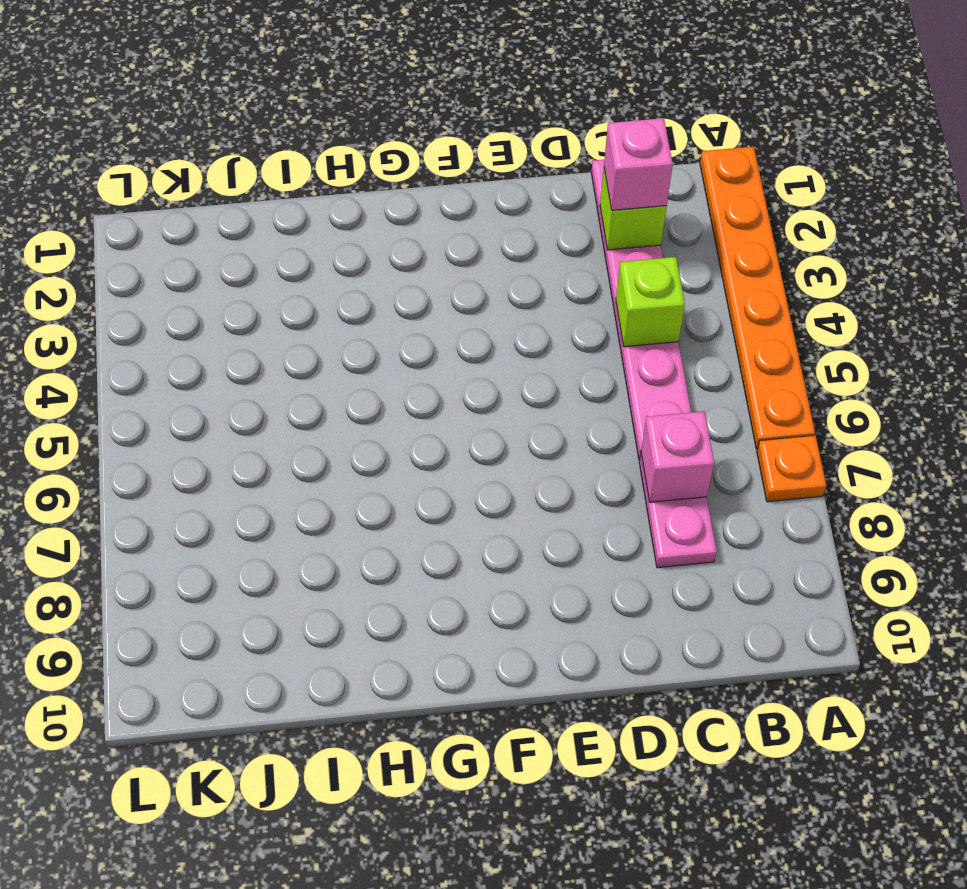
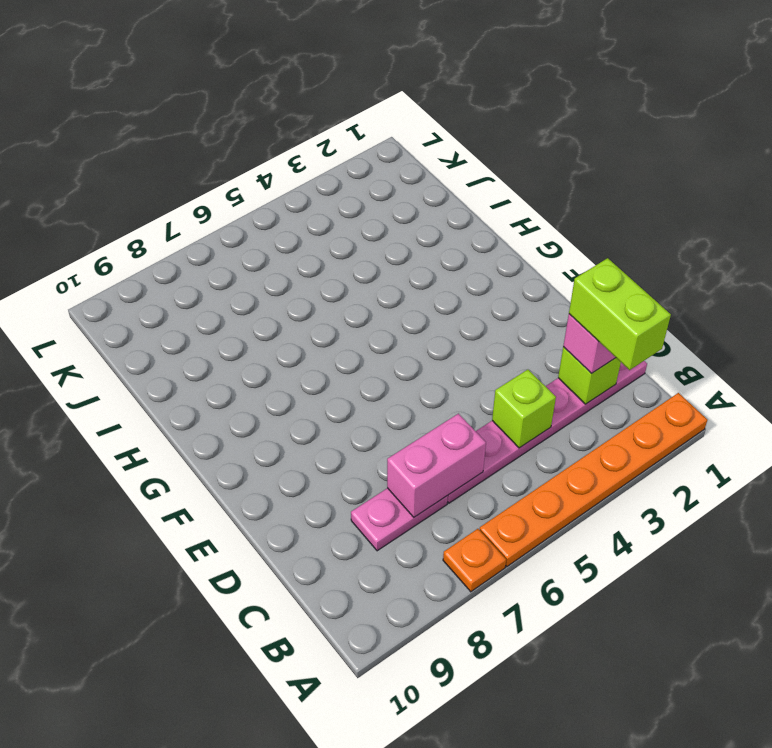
none -> lime brick B2:C2 level 4
pink brick C7 level 2 -> pink brick C6:C7 level 2

